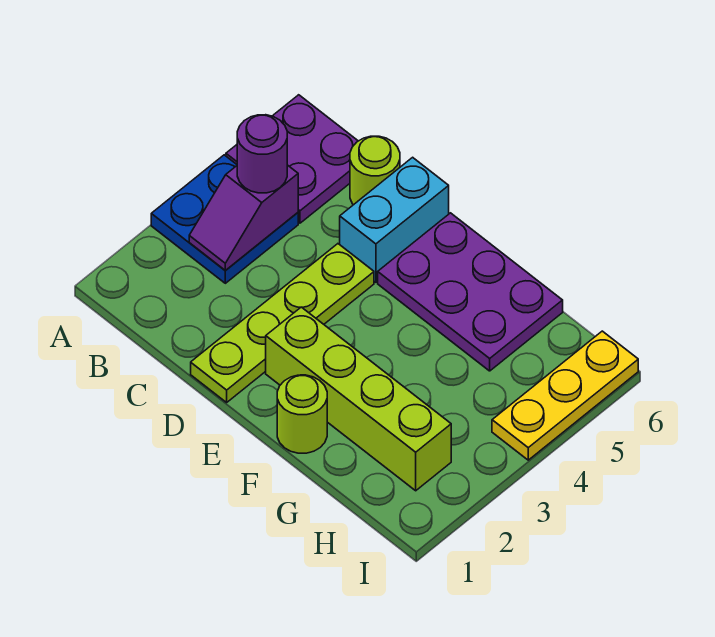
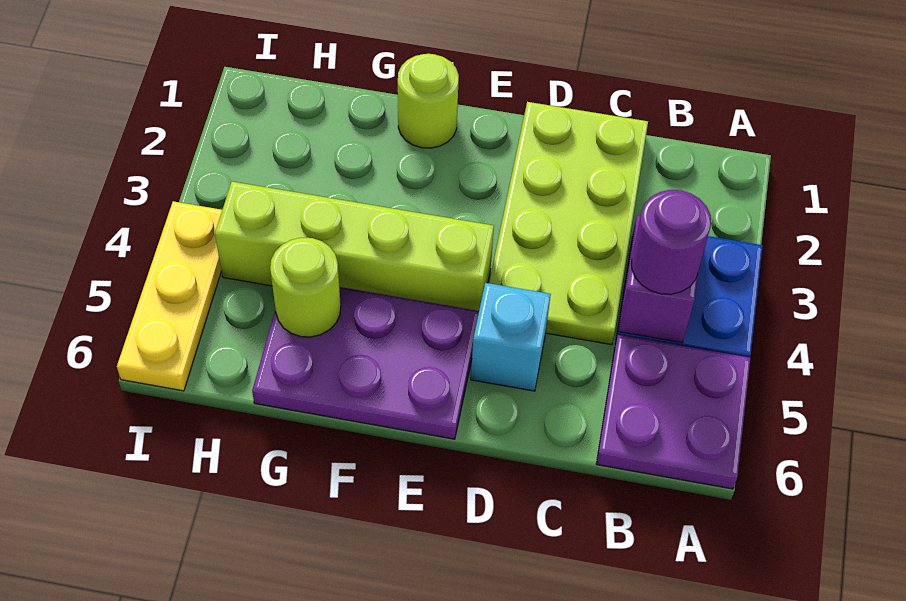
lime round brick C6 level 1 -> lime round brick G5 level 2
lime plate D1:D4 level 1 -> lime plate C1:D4 level 1
cyan brick D5:D6 level 1 -> cyan brick D5 level 1
lime brick E2:H2 level 1 -> lime brick E4:H4 level 1

